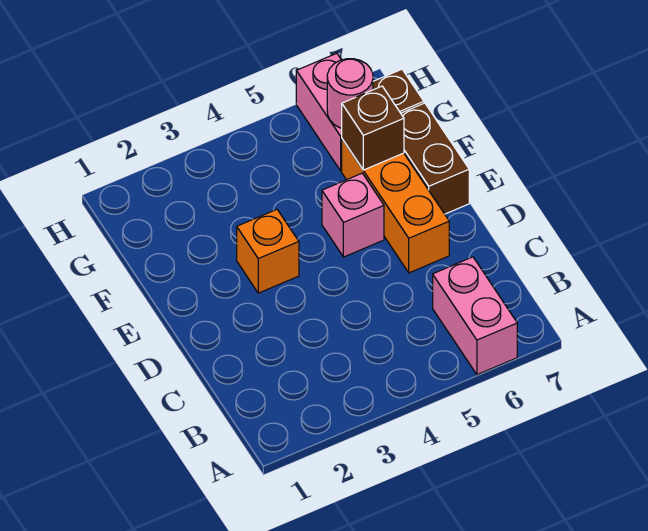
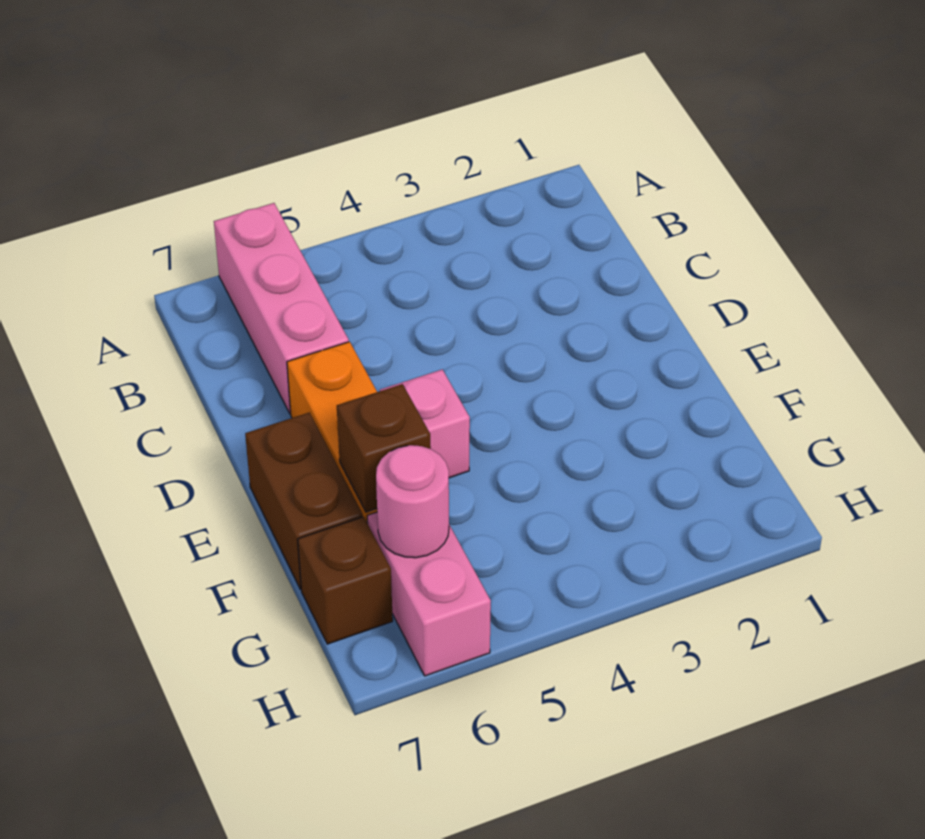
pink brick A6:B6 level 1 -> pink brick A6:C6 level 1
orange brick E3 level 1 -> none

